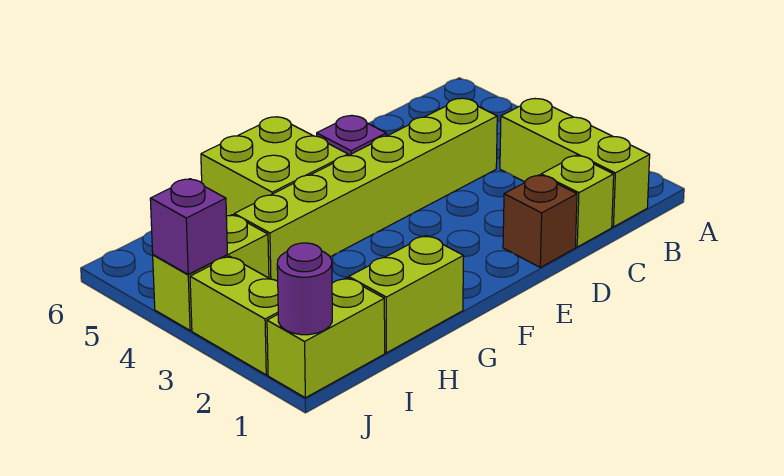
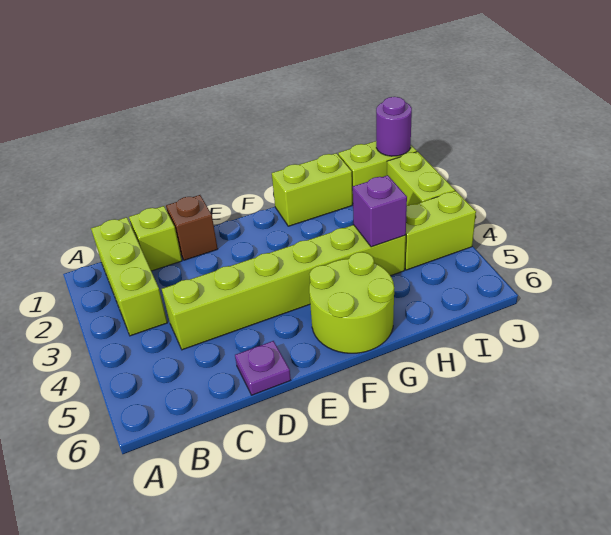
lime brick F5:G6 level 1 -> lime round brick F5:G6 level 1
purple brick J4 level 2 -> purple brick H4 level 2

